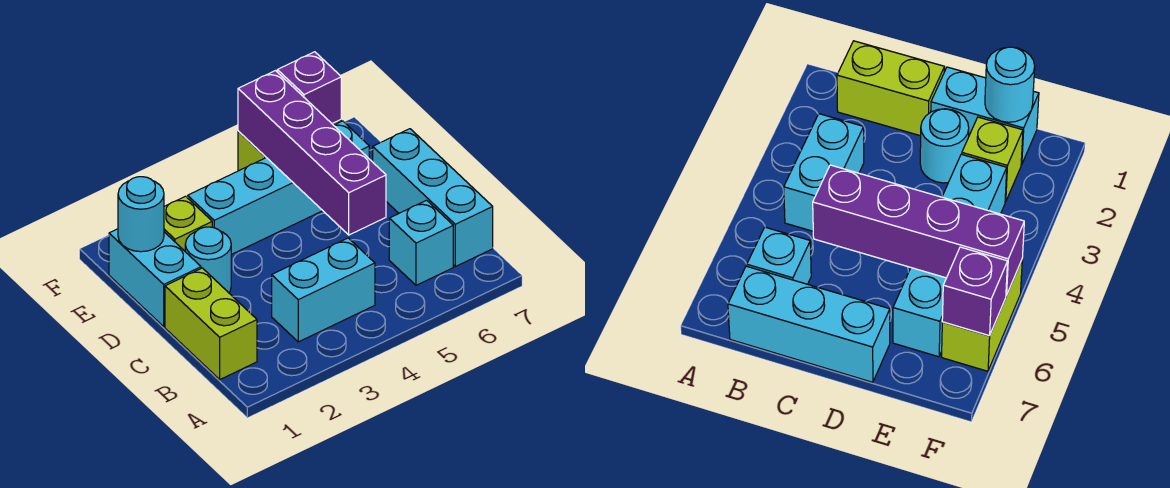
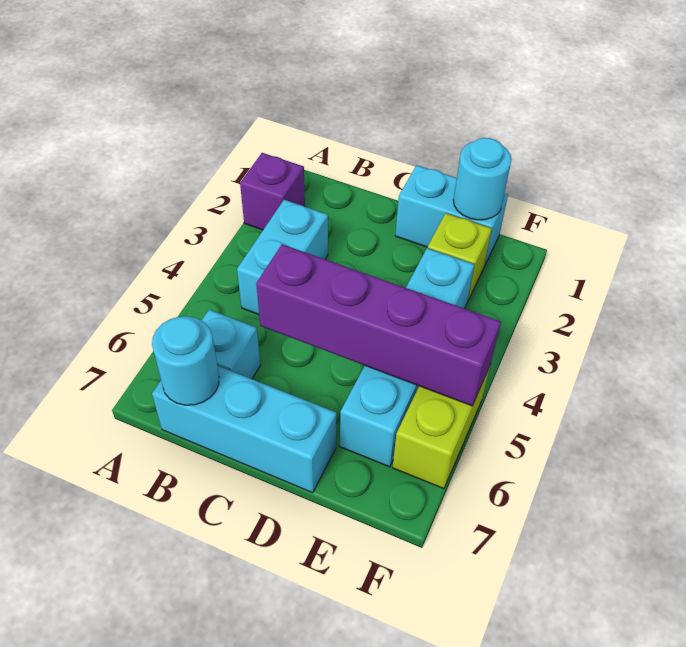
lime brick B1:C1 level 1 -> none
cyan round brick D2 level 1 -> cyan round brick B7 level 2
purple brick F6 level 2 -> purple brick A2 level 1

